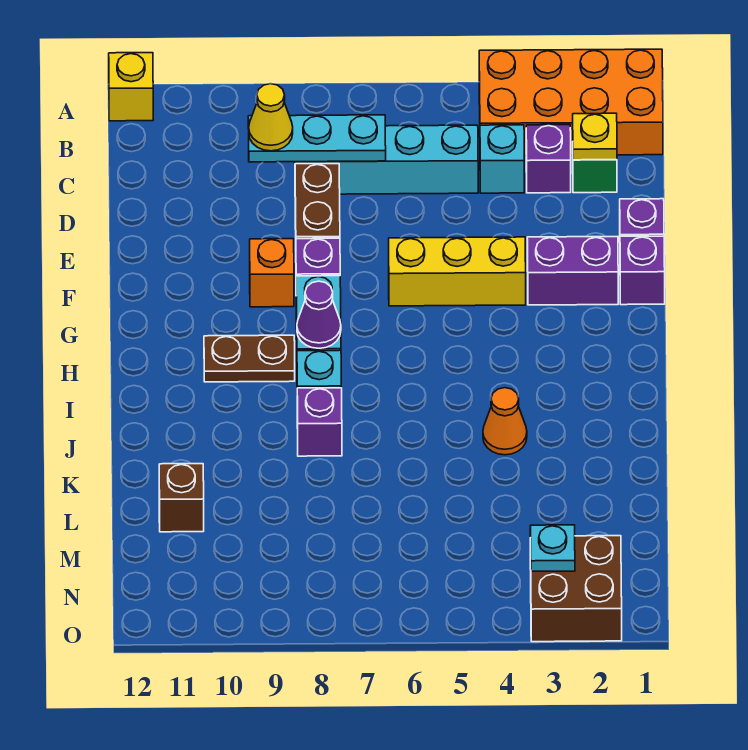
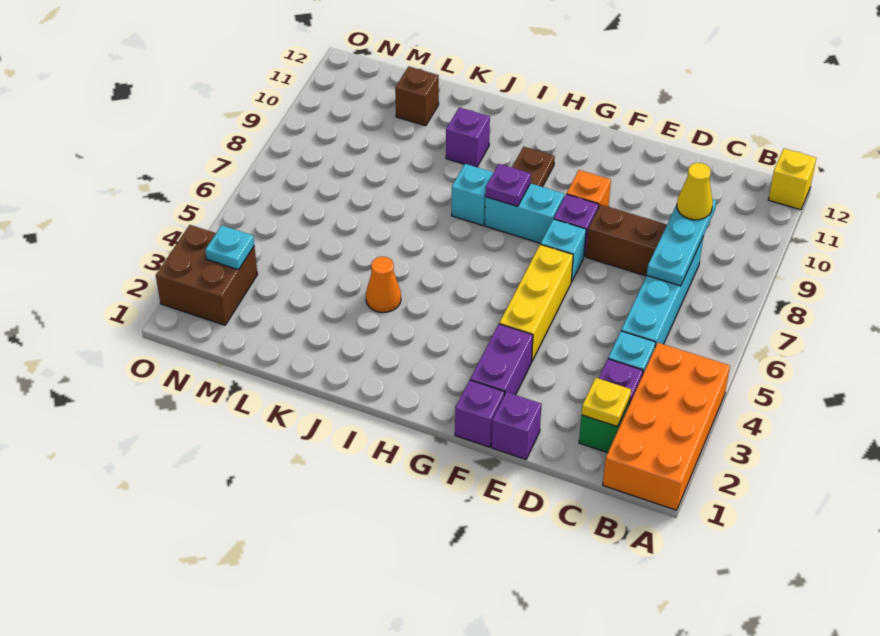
none -> cyan brick F7 level 1
purple cone H8 level 2 -> purple plate H8 level 2
purple brick J8 level 1 -> purple brick J10 level 1

